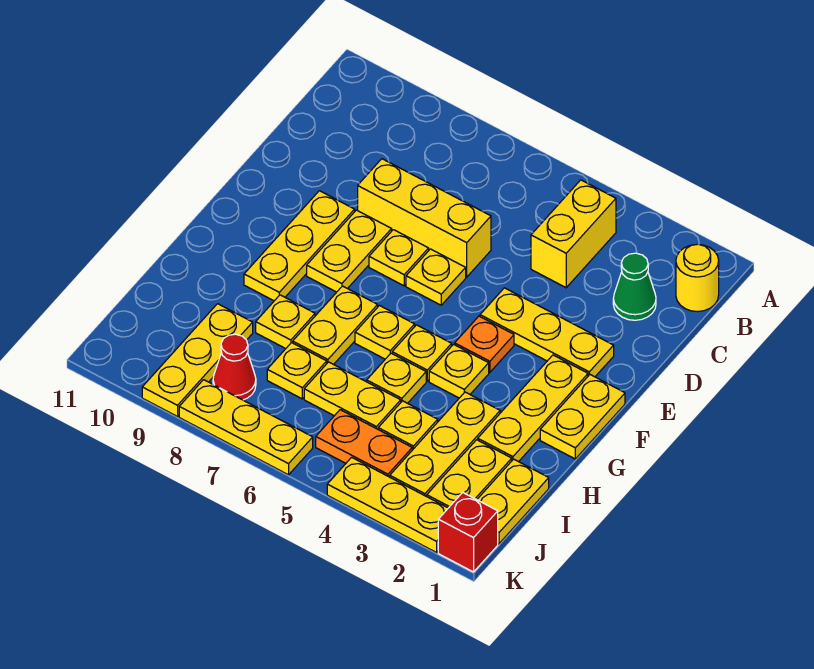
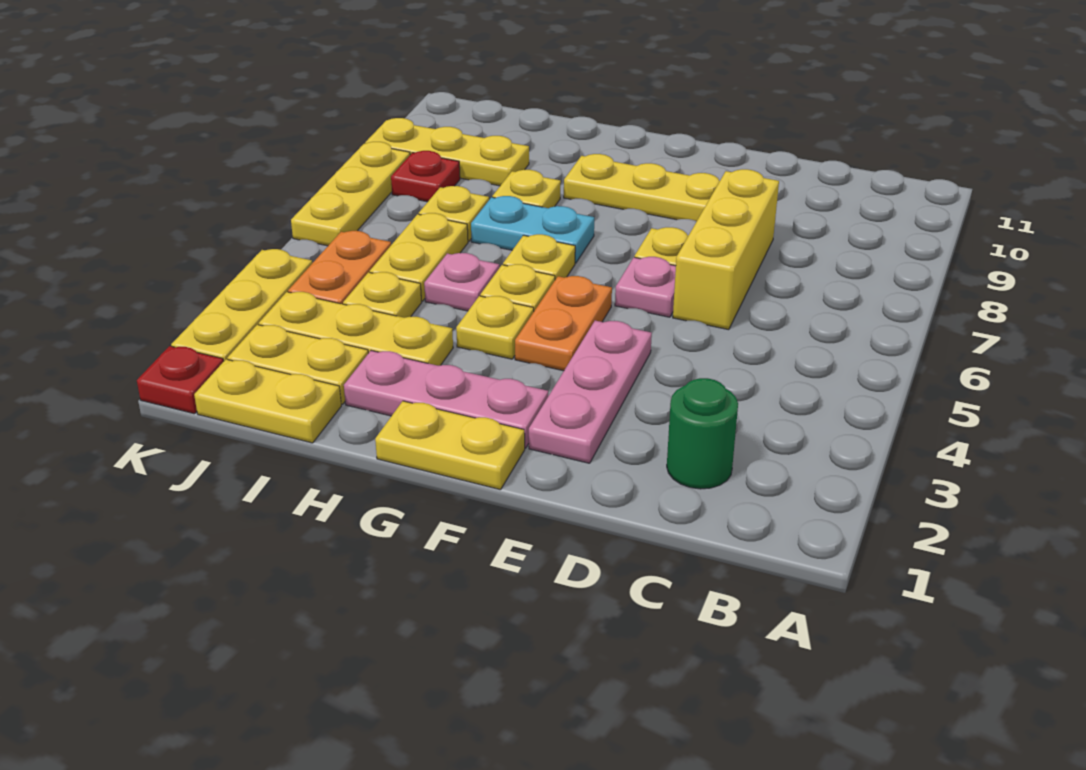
yellow round brick B1 level 1 -> none
yellow brick B4:C4 level 1 -> none
green cone C2 level 1 -> green round brick C2 level 1
yellow plate E2:E4 level 1 -> pink plate E2:E4 level 1
yellow plate E6 level 1 -> pink plate E6 level 1
yellow plate E8:F8 level 1 -> none
yellow plate F2:H2 level 1 -> pink plate F2:H2 level 1
orange plate F4 level 1 -> orange plate F4:F5 level 1
yellow plate G7:H7 level 1 -> cyan plate G7:H7 level 1
yellow plate H5 level 1 -> pink plate H5 level 1
red cone J8 level 1 -> red plate J8 level 1
red brick K1 level 1 -> red plate K1 level 1

